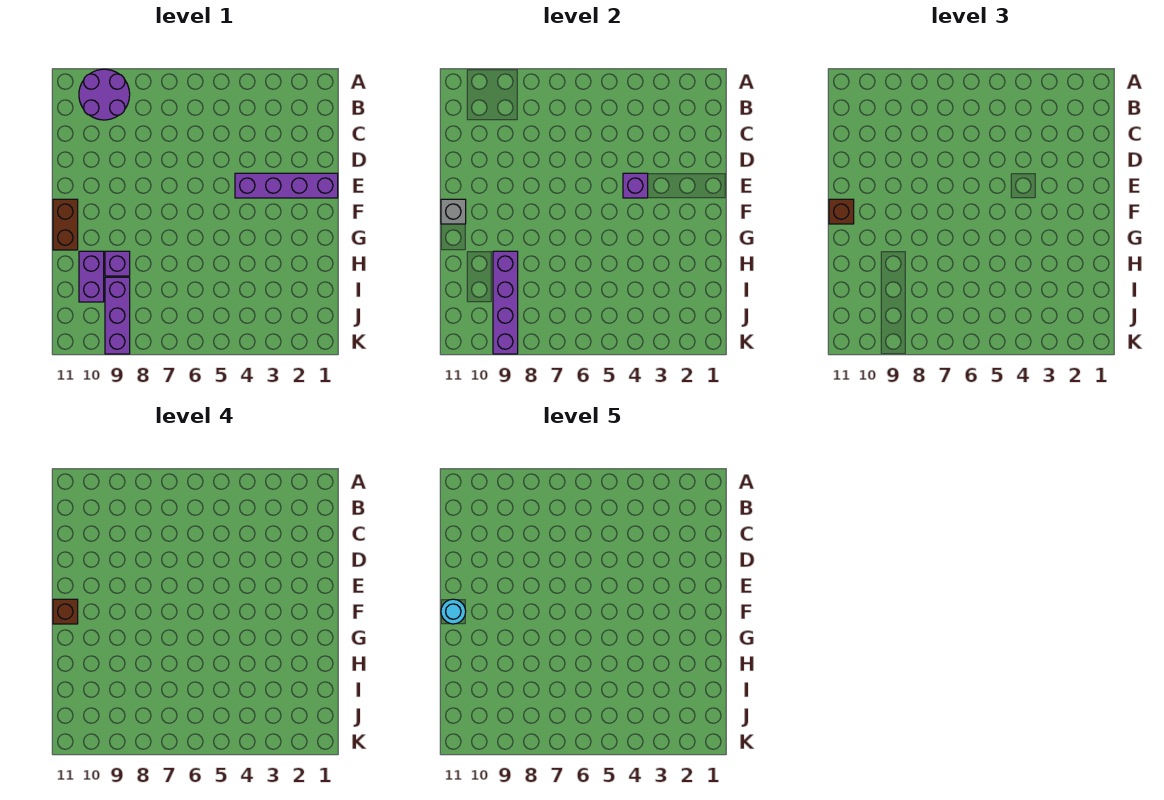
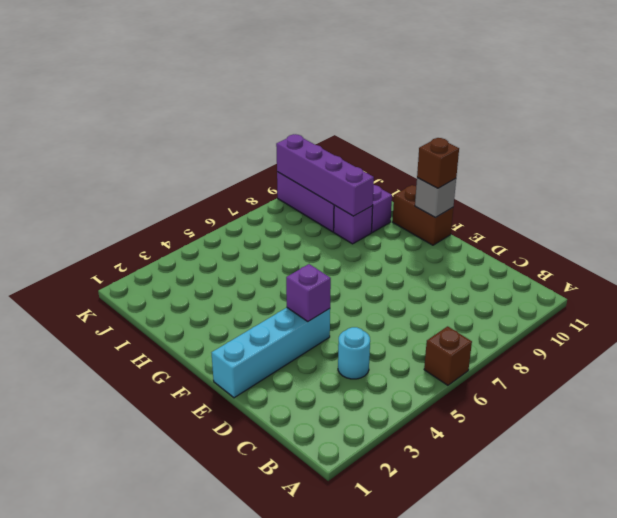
purple round brick A9:B10 level 1 -> none
purple brick E1:E4 level 1 -> cyan brick E1:E4 level 1
brown brick F11 level 4 -> brown brick A6 level 1
cyan round brick F11 level 5 -> cyan round brick C4 level 1

